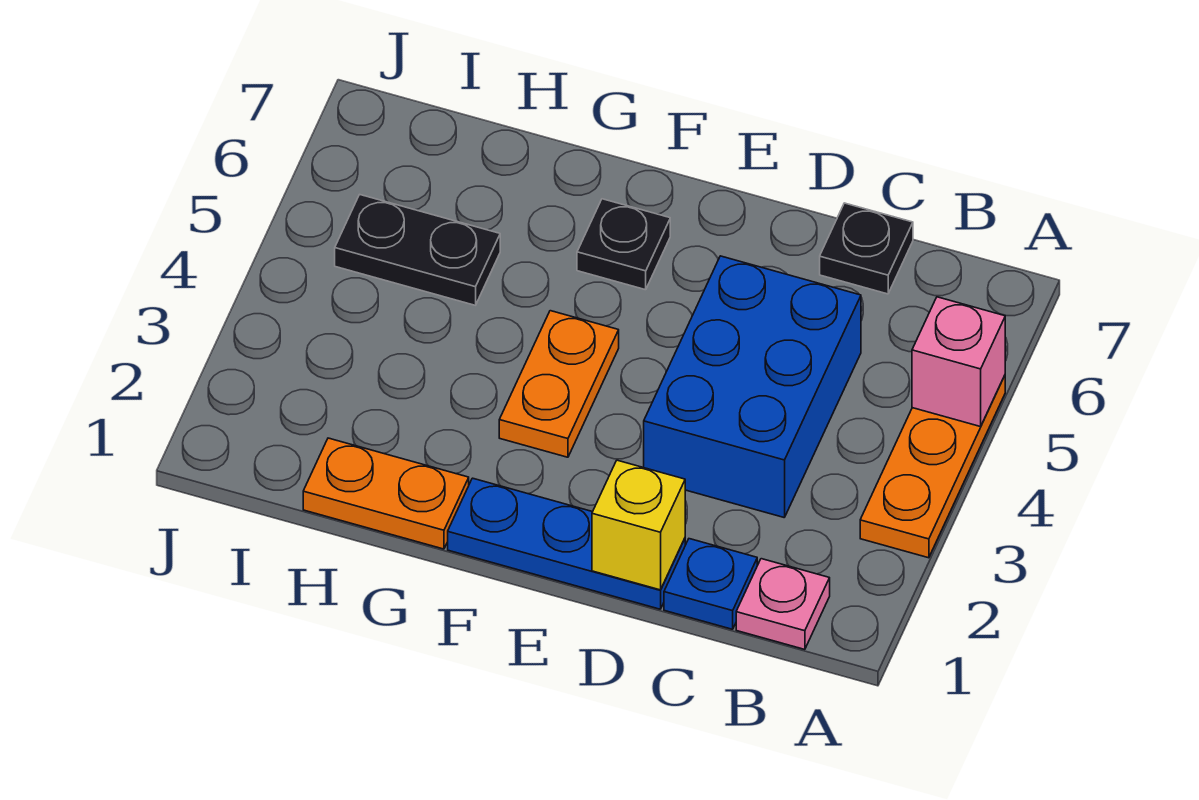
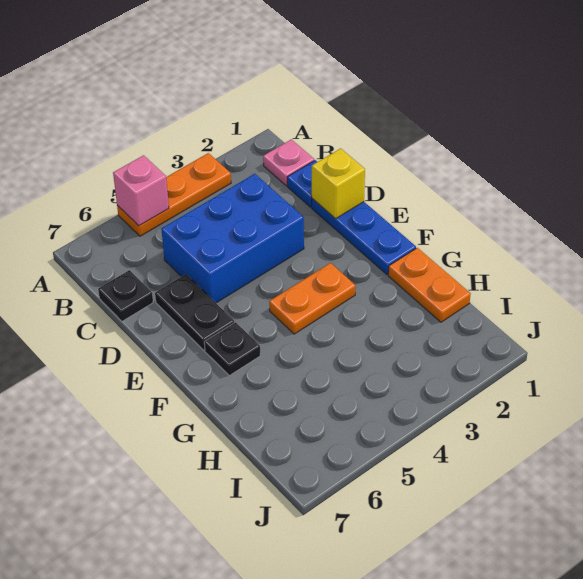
black plate H5:I5 level 1 -> black plate D6:E6 level 1

